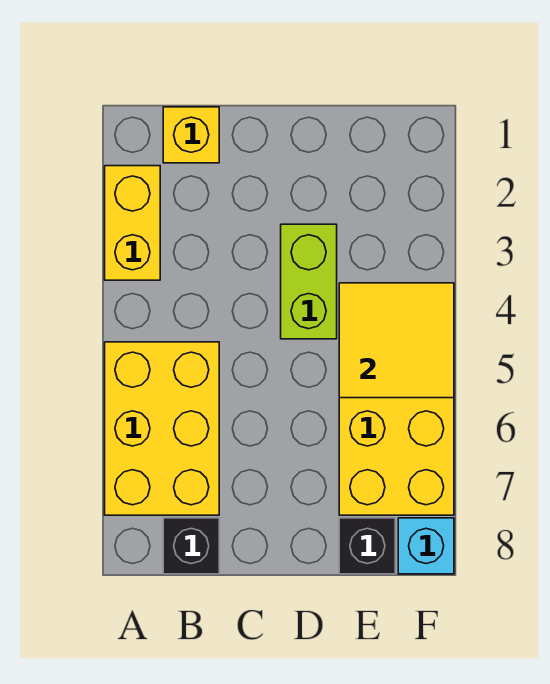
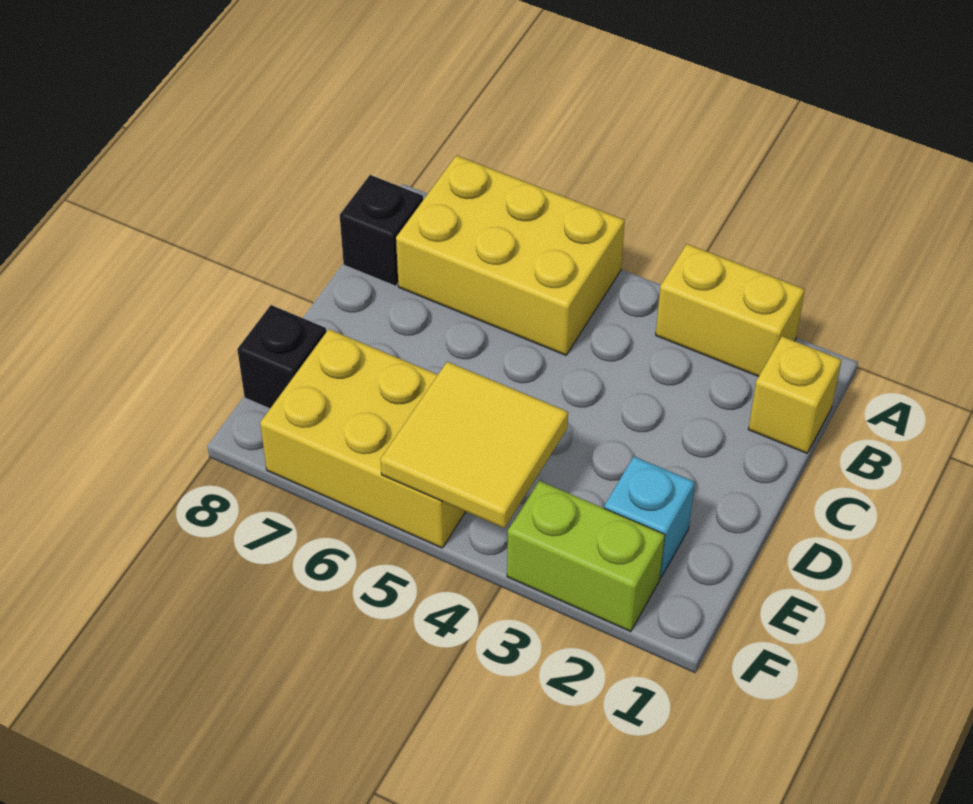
lime brick D3:D4 level 1 -> lime brick F2:F3 level 1
cyan brick F8 level 1 -> cyan brick E2 level 1

